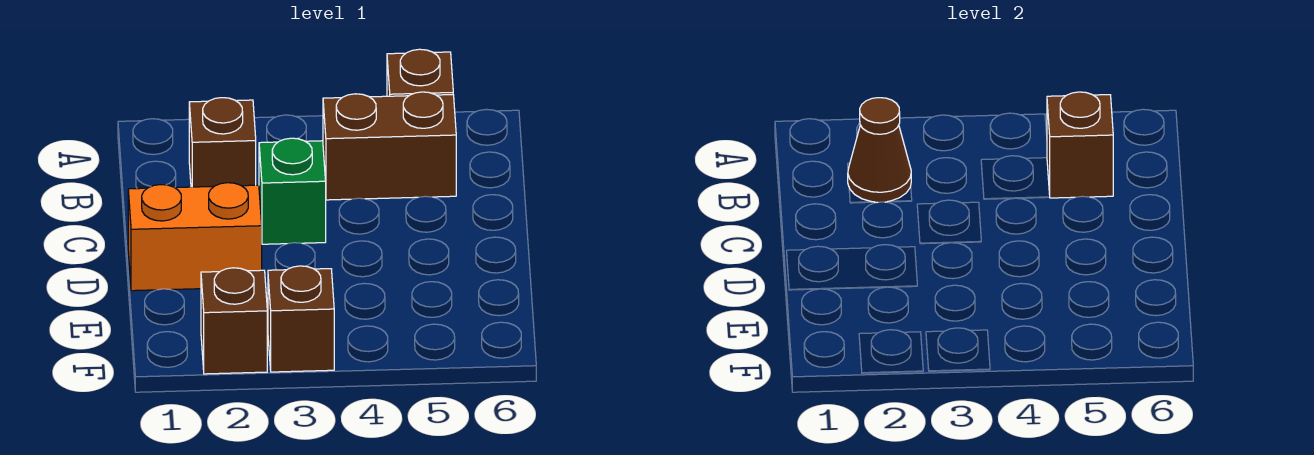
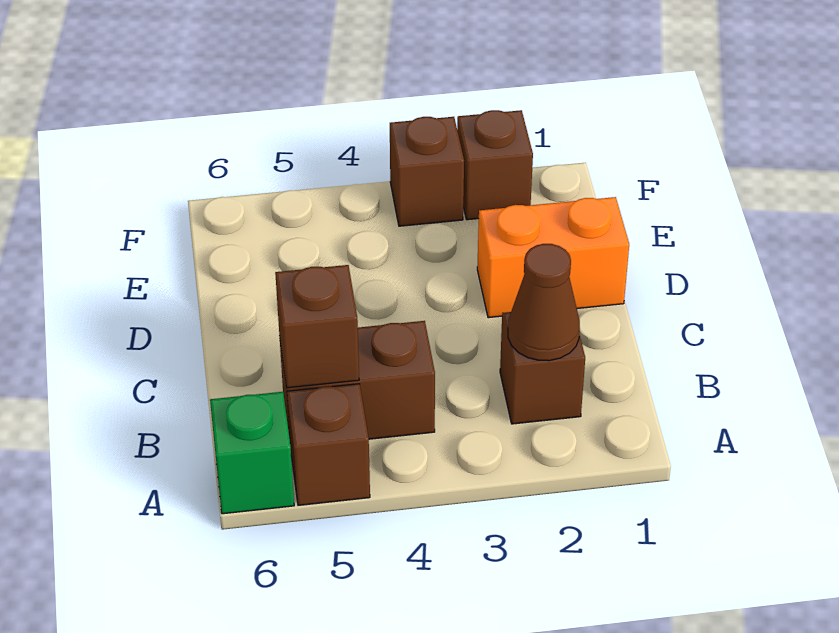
green brick C3 level 1 -> green brick A6 level 1

